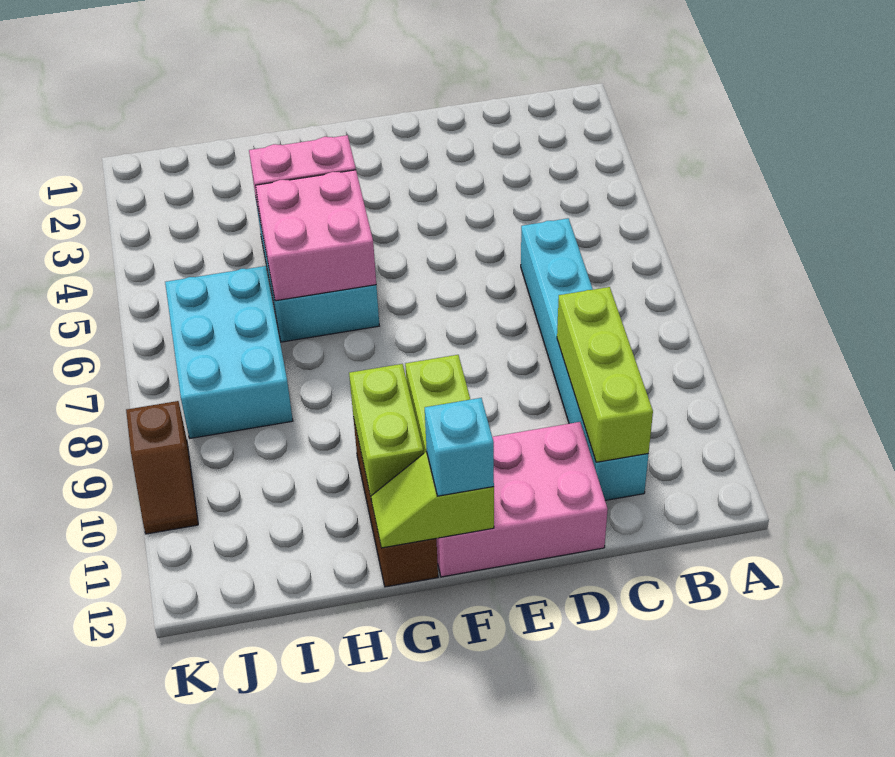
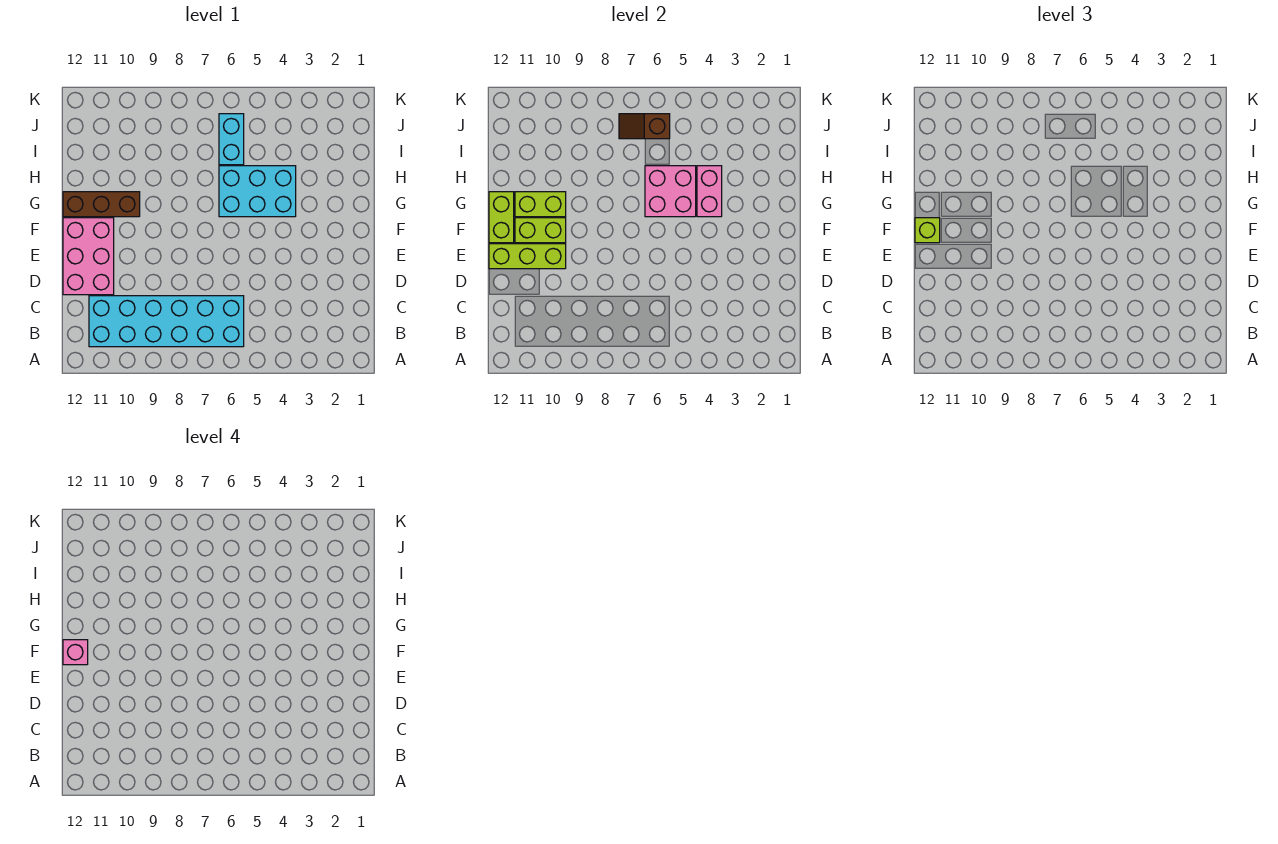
cyan brick C6:C11 level 1 -> cyan brick B6:C11 level 1
lime brick C9:C11 level 2 -> lime brick E10:E12 level 2
lime slope F12:G12 level 2 top F -> lime brick F12:G12 level 2
cyan brick F12 level 3 -> lime brick F12 level 3
none -> pink brick F12 level 4
cyan brick I6:J8 level 1 -> cyan brick I6:J6 level 1
brown slope K9:K10 level 1 top 9 -> brown slope J6:J7 level 2 top 6

